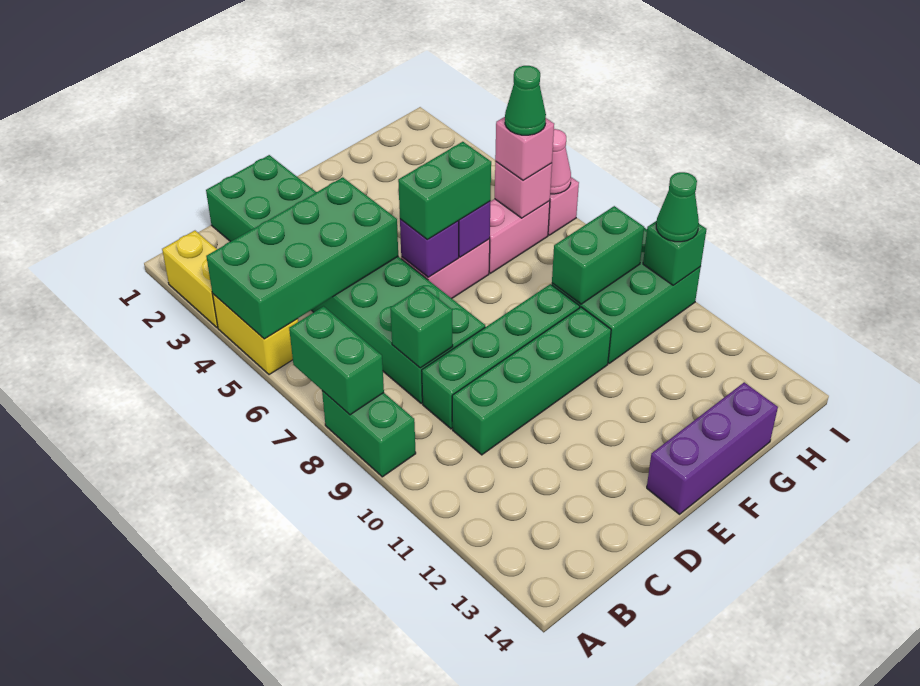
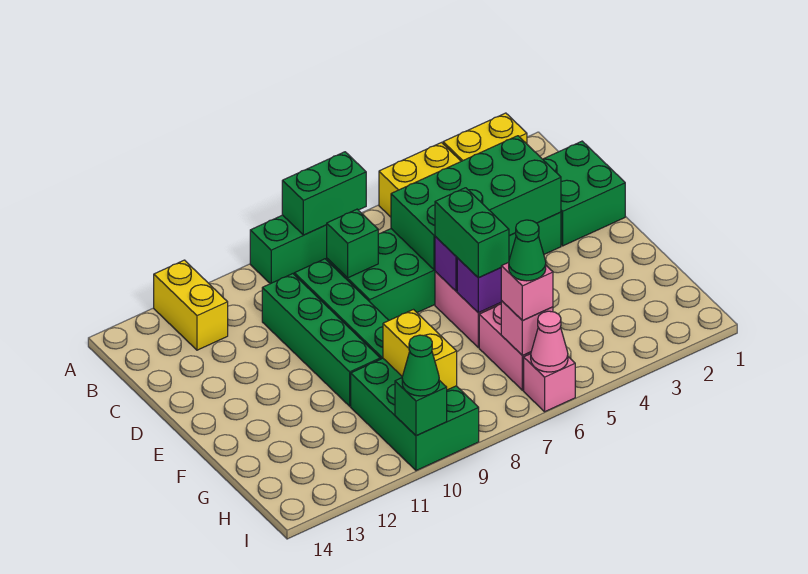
green brick A4:D5 level 2 -> green brick C3:D6 level 2
none -> yellow brick A12:B12 level 1
purple brick E14:G14 level 1 -> none
green brick G9:H9 level 2 -> yellow brick G9:H9 level 2

